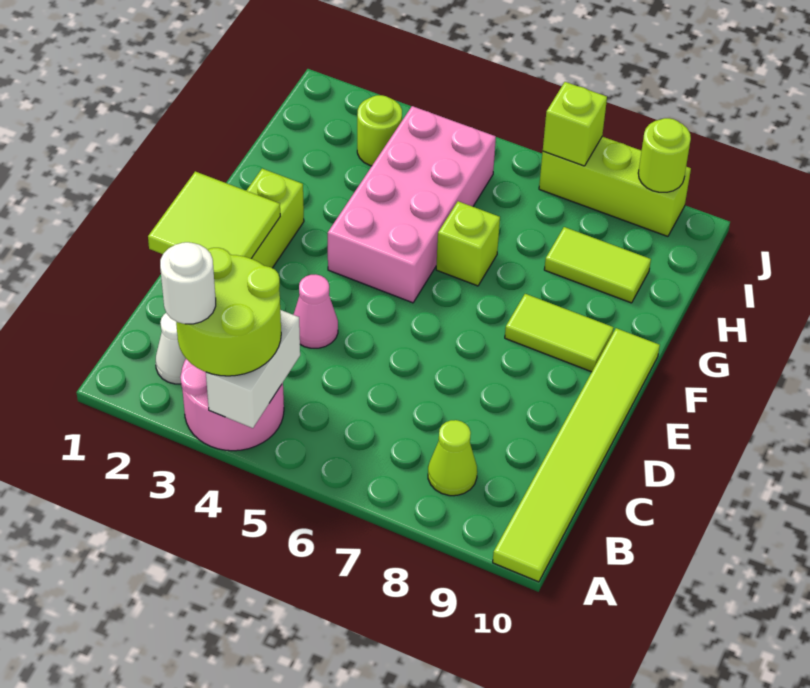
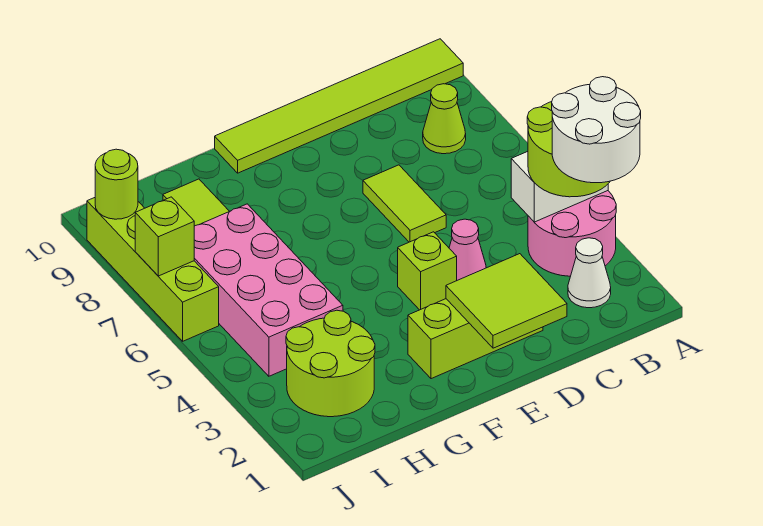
white round brick A3 level 4 -> white round brick A2:B3 level 4
pink brick F4:I5 level 1 -> pink brick H4:I7 level 1
lime tile F8:F9 level 1 -> lime tile D6:D7 level 1
lime brick G6 level 1 -> lime brick E4 level 1
lime round brick I3 level 1 -> lime round brick H2:I3 level 1
lime brick J7:J9 level 1 -> lime brick J6:J9 level 1

